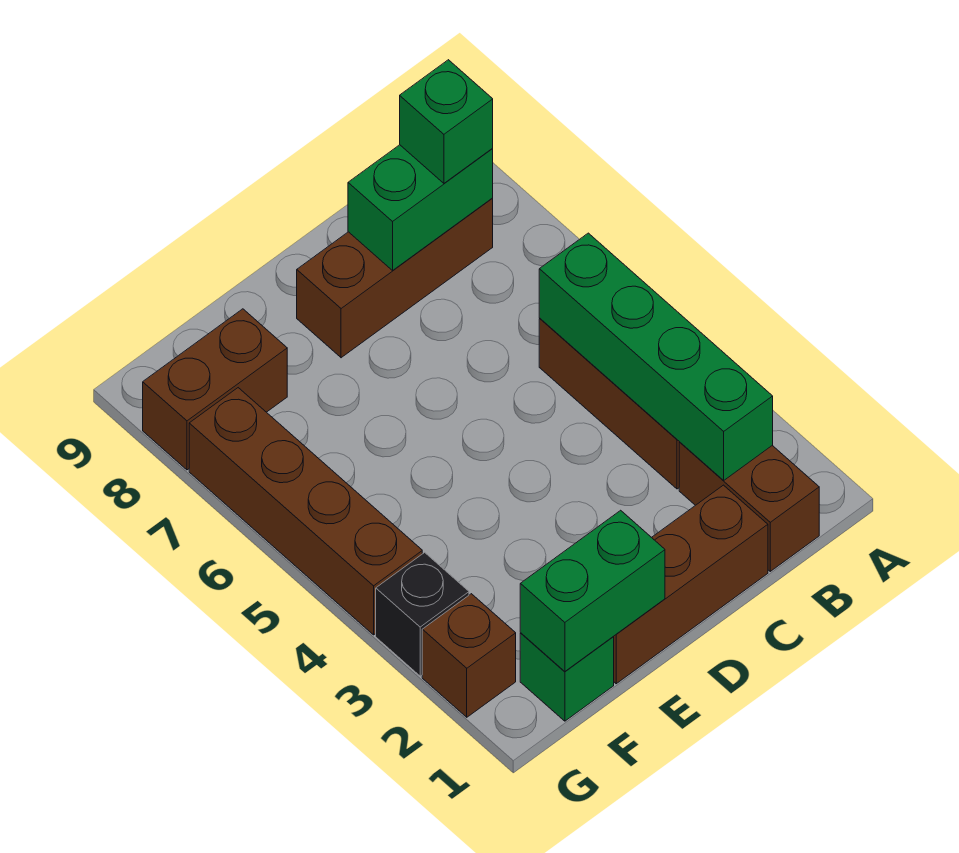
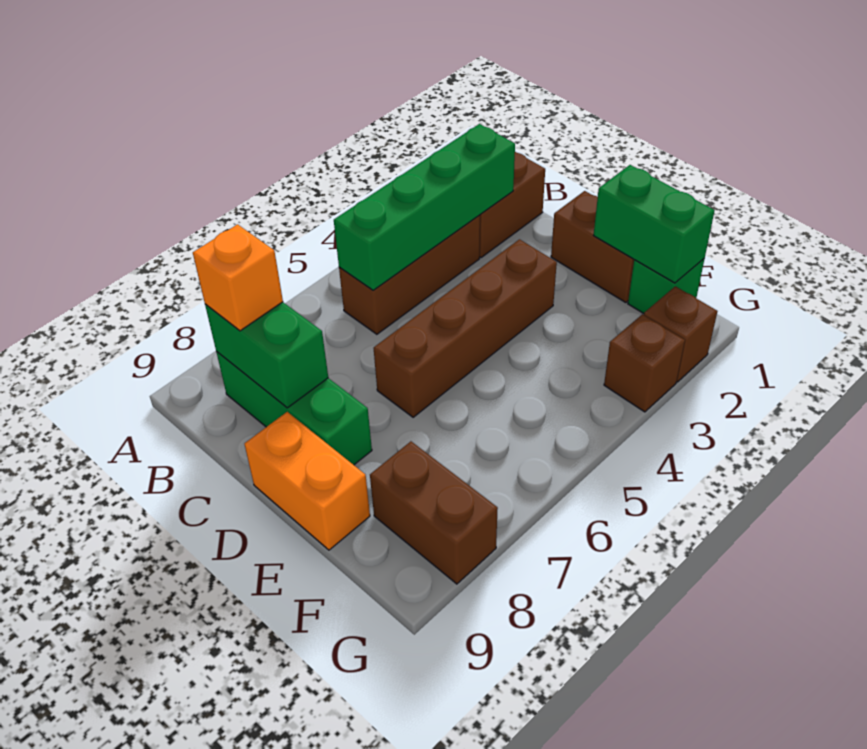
brown brick B8:D8 level 1 -> green brick B8:D8 level 1
green brick B8 level 3 -> orange brick B8 level 3
brown brick C1:E1 level 1 -> brown brick D1:E1 level 1
none -> orange brick D9:E9 level 1
black brick G3 level 1 -> brown brick G3 level 1
brown brick G4:G7 level 1 -> brown brick D3:D6 level 1

